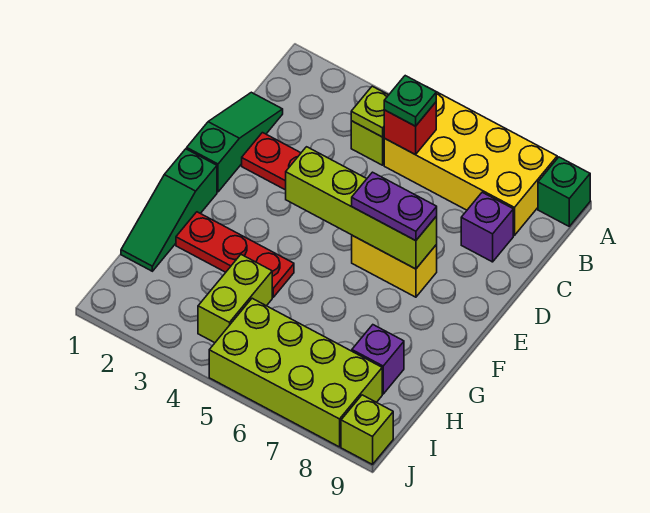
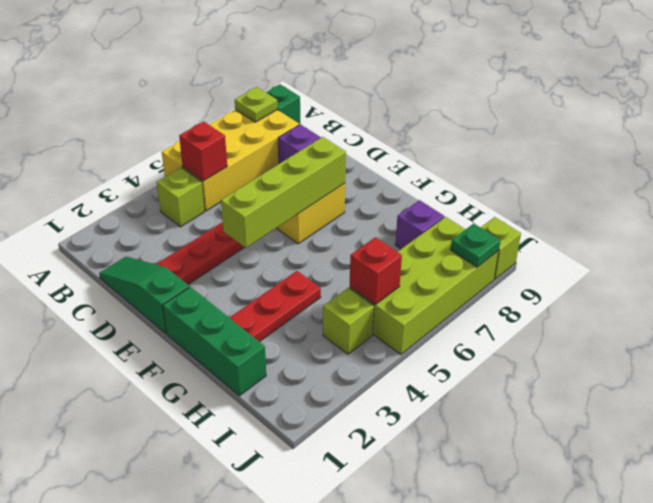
lime plate B4 level 2 -> lime plate A8 level 2
green plate B5 level 3 -> green plate J8 level 2
purple plate E6:E7 level 3 -> none
green slope F1:H1 level 1 top F -> green brick F1:H1 level 1
lime brick H4:I4 level 1 -> lime brick I4 level 1
none -> red brick I5 level 2

